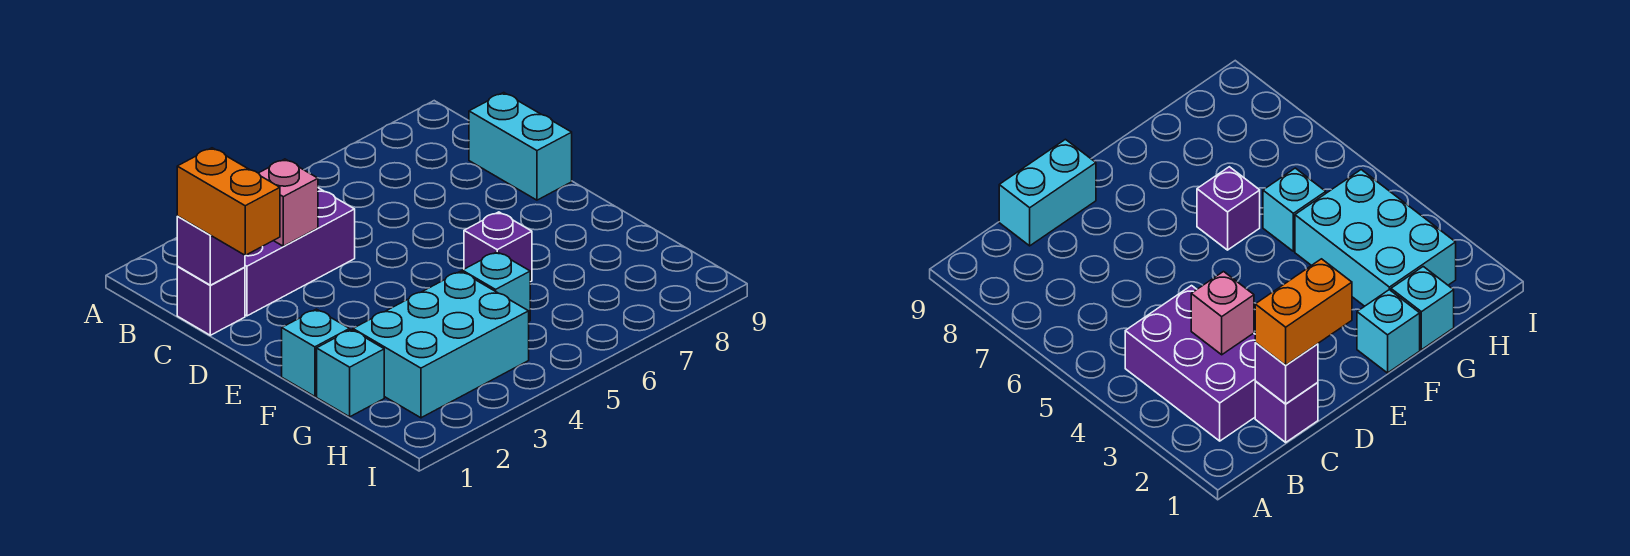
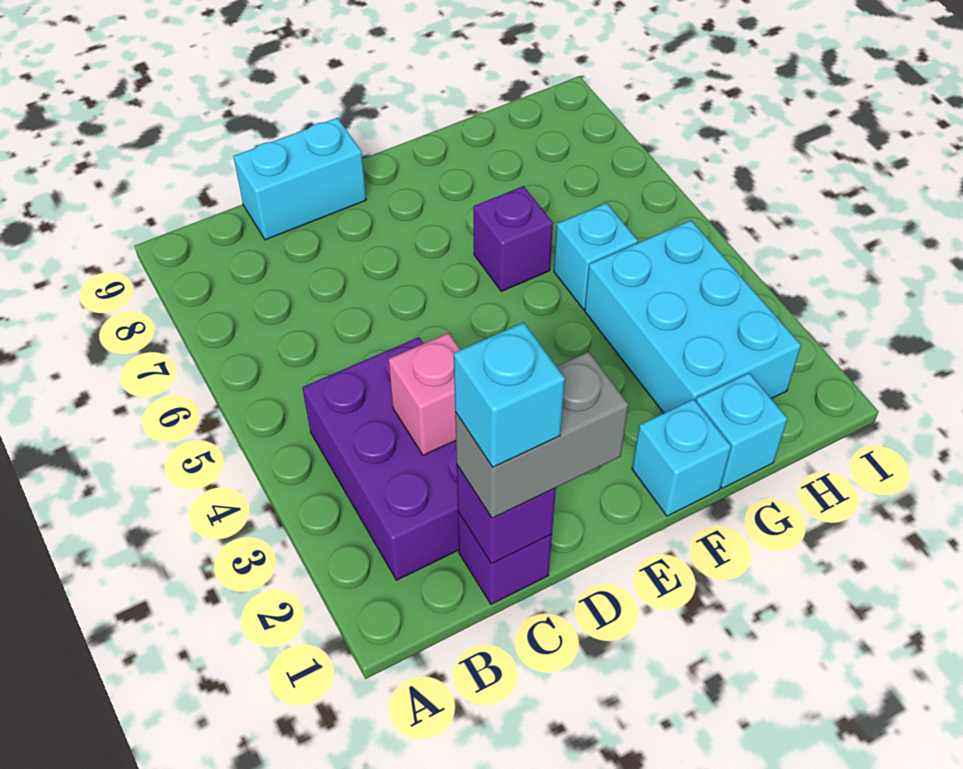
orange brick C1:D1 level 3 -> grey brick C1:D1 level 3
none -> cyan brick C1 level 4

